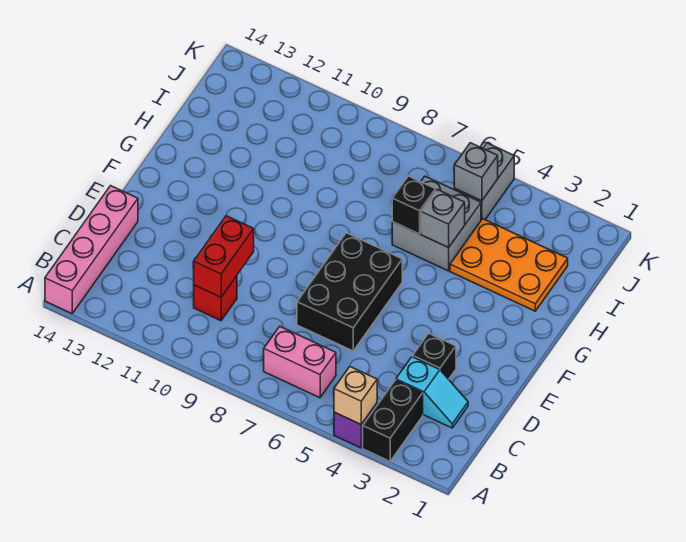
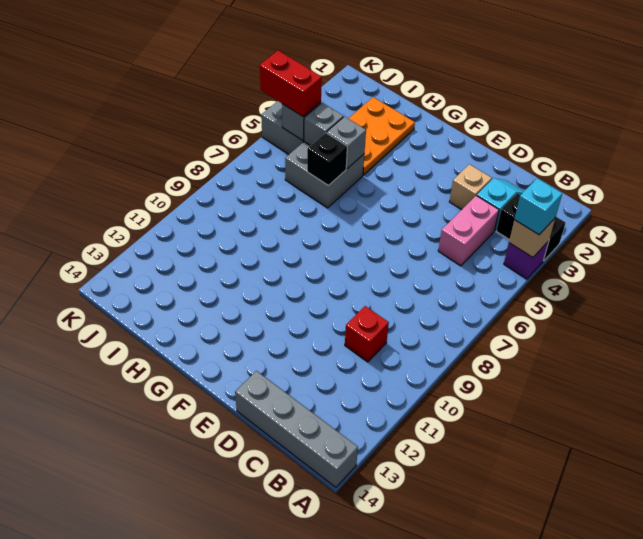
none -> cyan brick A4 level 3
pink brick A14:D14 level 1 -> grey brick A14:D14 level 1
pink brick B6:B7 level 1 -> pink brick C4:C5 level 1
red brick C10:D10 level 2 -> red brick J5:K5 level 3
black brick D3 level 1 -> tan brick D3 level 1
black brick D6:F7 level 1 -> none
none -> grey brick I5 level 2

